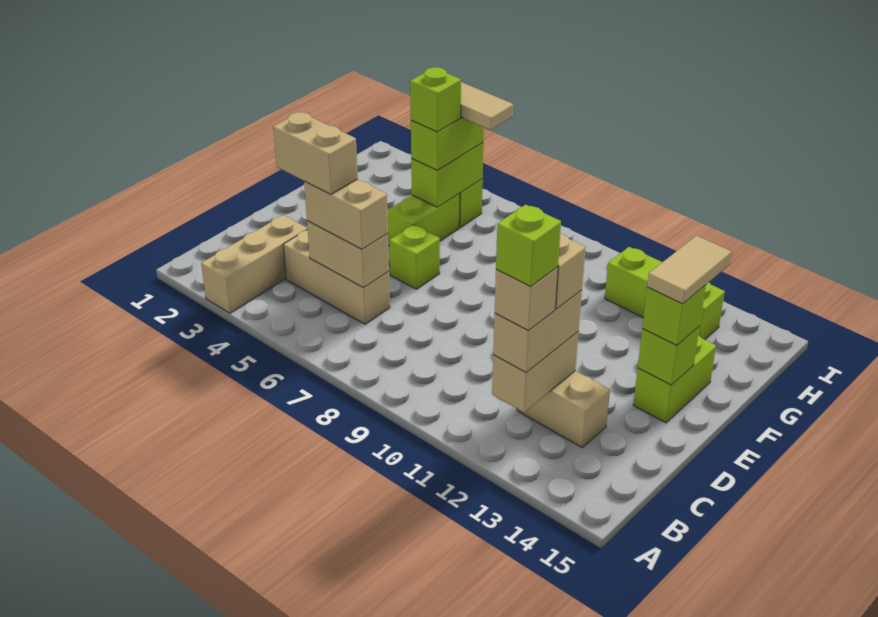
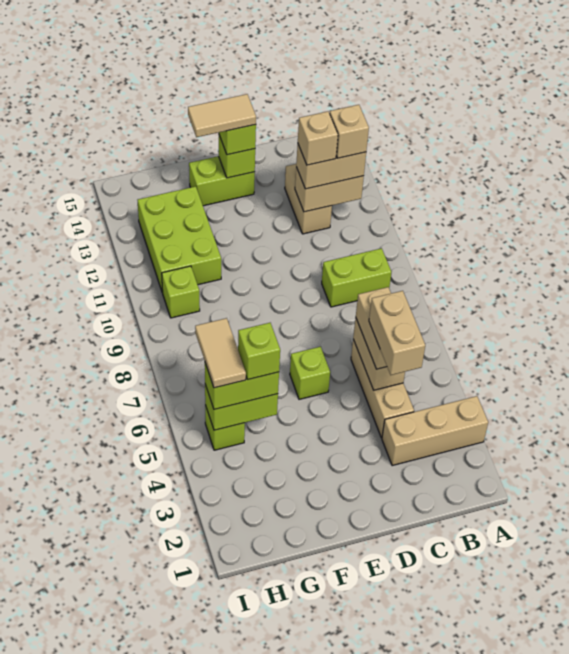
lime brick B12 level 5 -> lime brick H10 level 1
lime brick F5:G5 level 1 -> lime brick B9:C9 level 1
lime brick H11:H13 level 1 -> lime brick G11:H13 level 1

